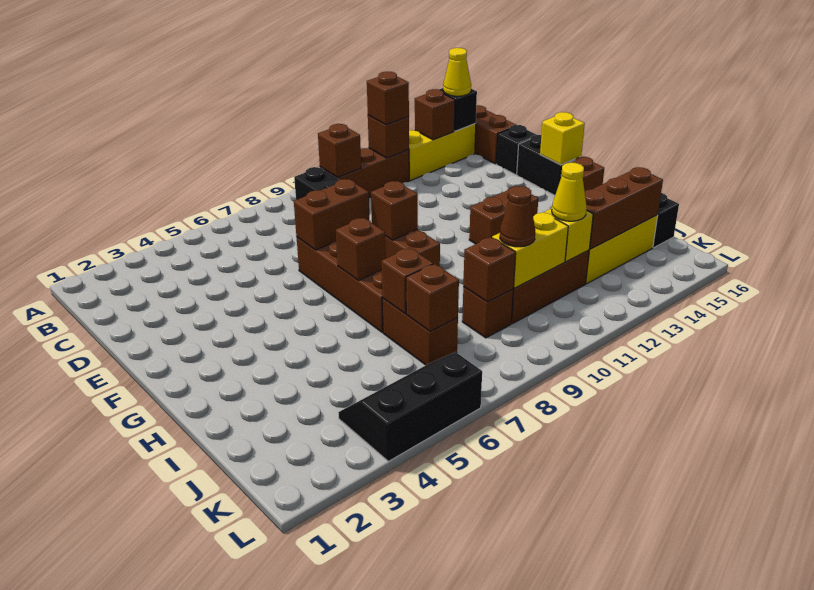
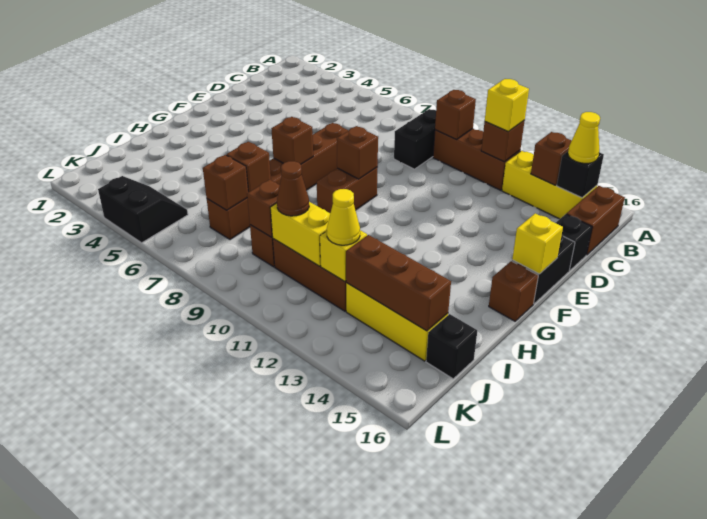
brown brick B12 level 3 -> yellow brick B12 level 3
brown brick E7:E8 level 2 -> none
brown brick G12:G13 level 1 -> none
black slope K4:L6 level 1 top L -> black slope K4:L5 level 1 top L

